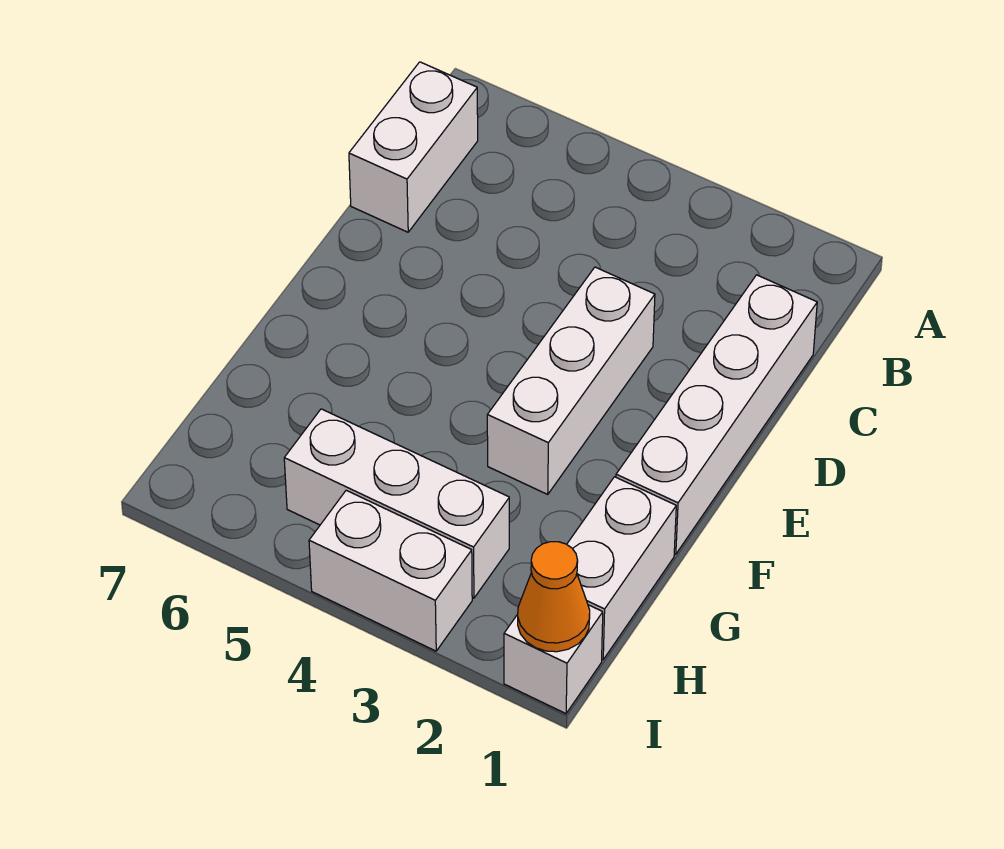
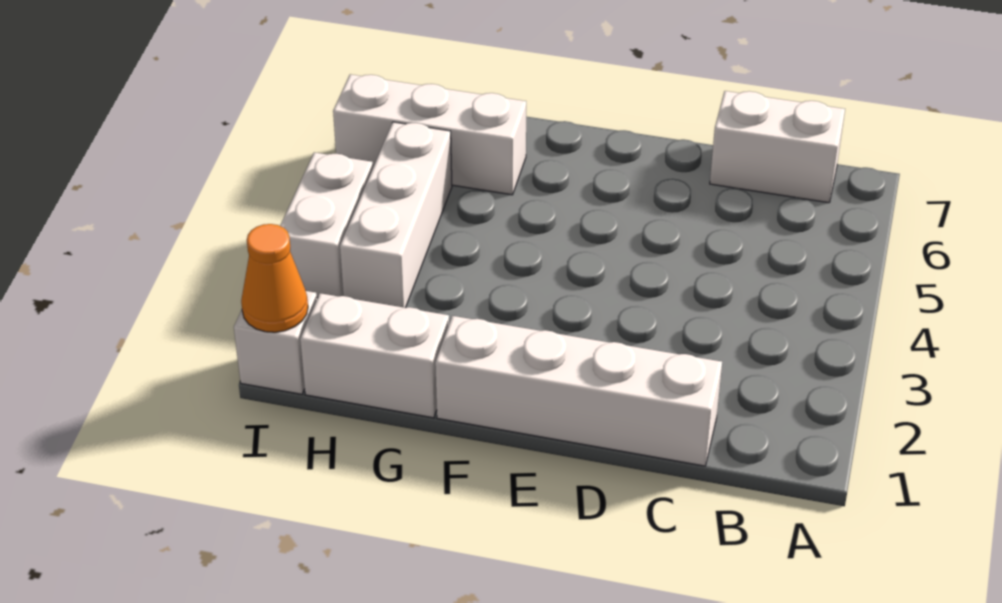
white brick D3:F3 level 1 -> white brick G6:I6 level 1

